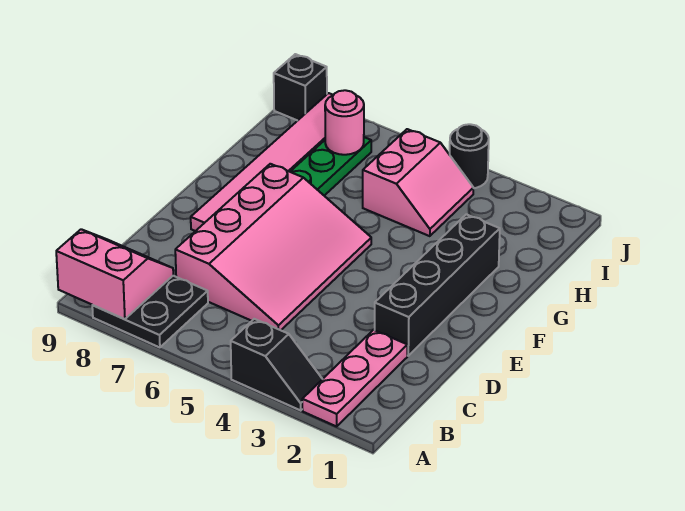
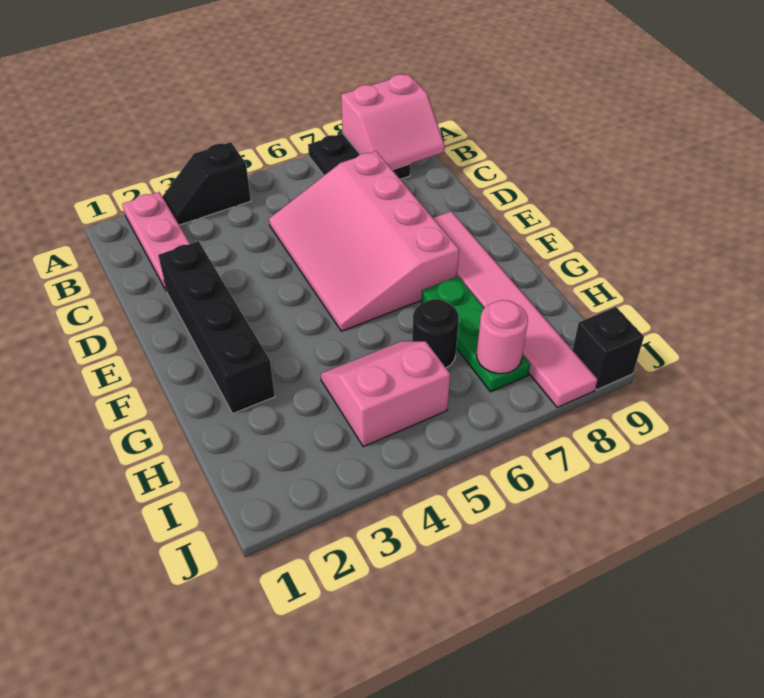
pink slope H4:I5 level 1 top 5 -> pink slope H4:I5 level 1 top I
black round brick J4 level 1 -> black round brick H6 level 1

